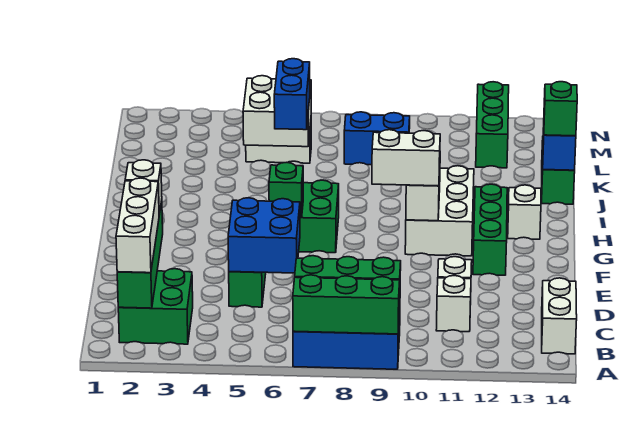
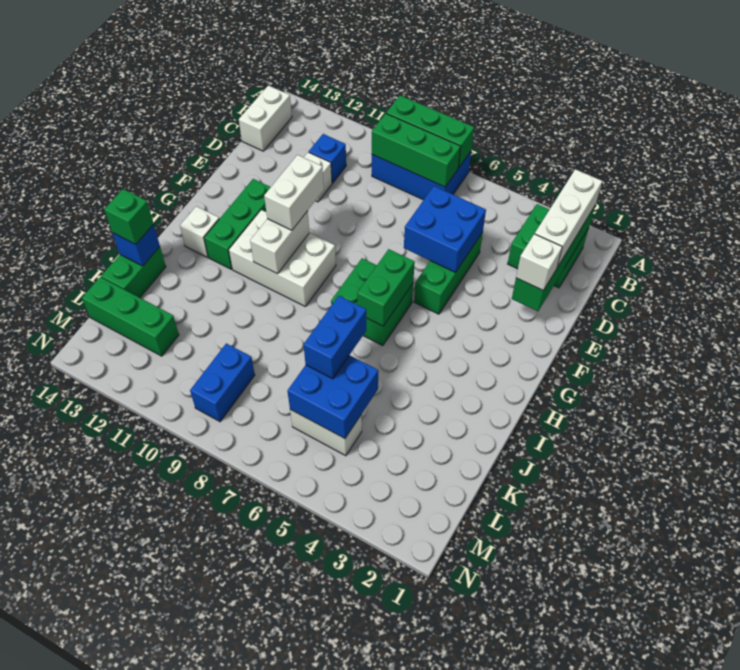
white brick C11 level 1 -> blue brick C11 level 1
green brick G6 level 2 -> green brick G6:H6 level 2
white brick G9:G10 level 3 -> white brick F10:G10 level 3
white brick G10:I11 level 1 -> white brick G9:H11 level 1
white brick K5:L6 level 2 -> blue brick K5:L6 level 2
blue brick L8:L9 level 1 -> blue brick L9:M9 level 1
green brick L12:N12 level 1 -> green brick L12:L14 level 1

